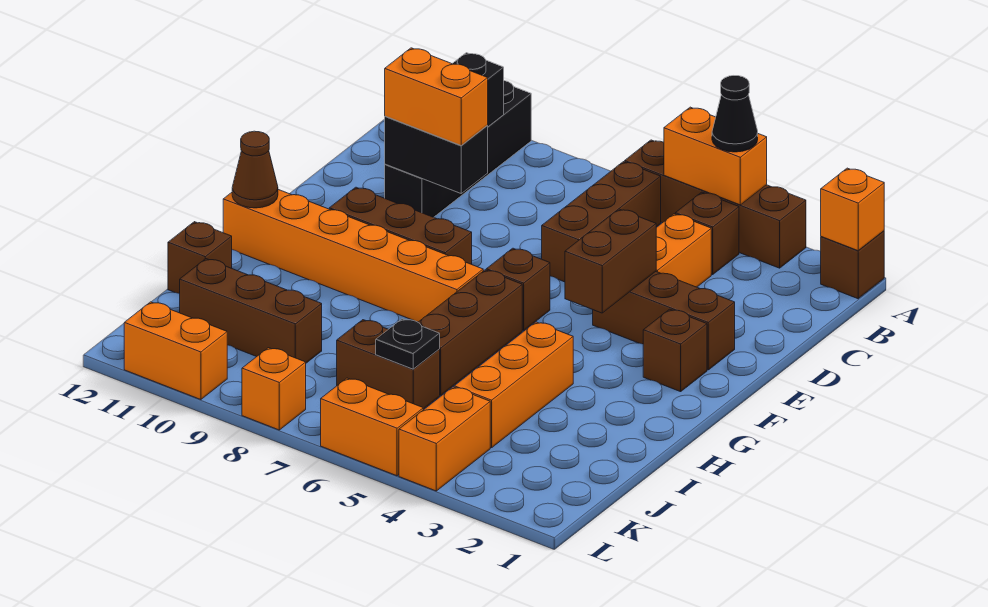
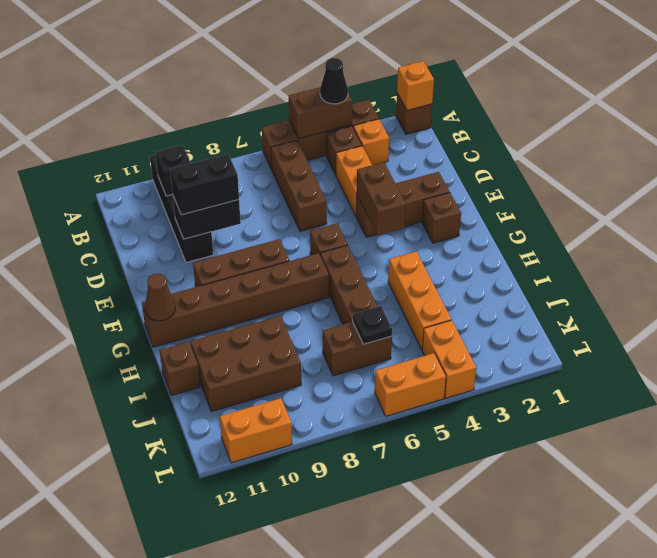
orange brick A4:A5 level 2 -> brown brick A4:A5 level 2
orange brick D9:D10 level 3 -> black brick D9:D10 level 3
orange brick G7:G12 level 1 -> brown brick G7:G12 level 1
brown brick J9:J11 level 1 -> brown brick I9:J11 level 1
orange brick L8 level 1 -> orange brick B3 level 1

